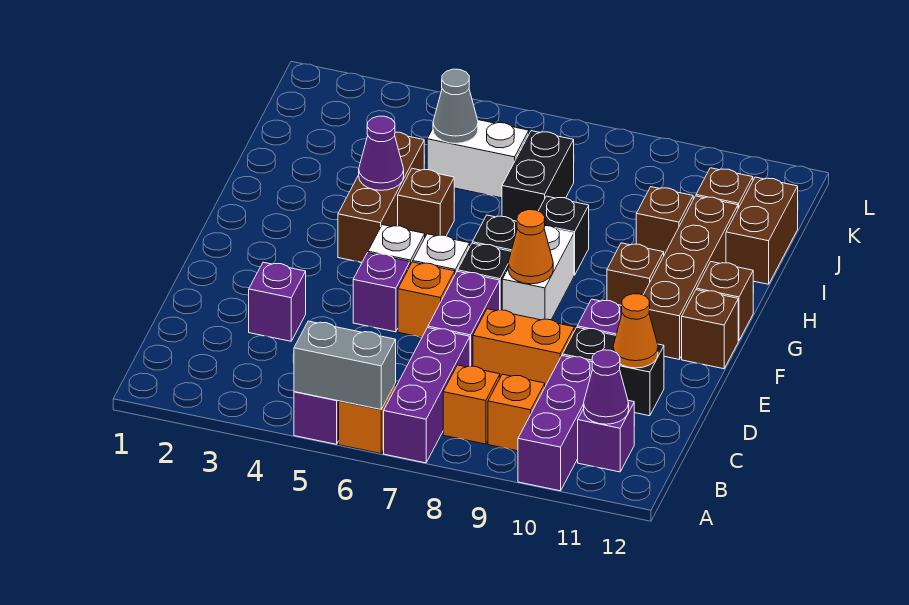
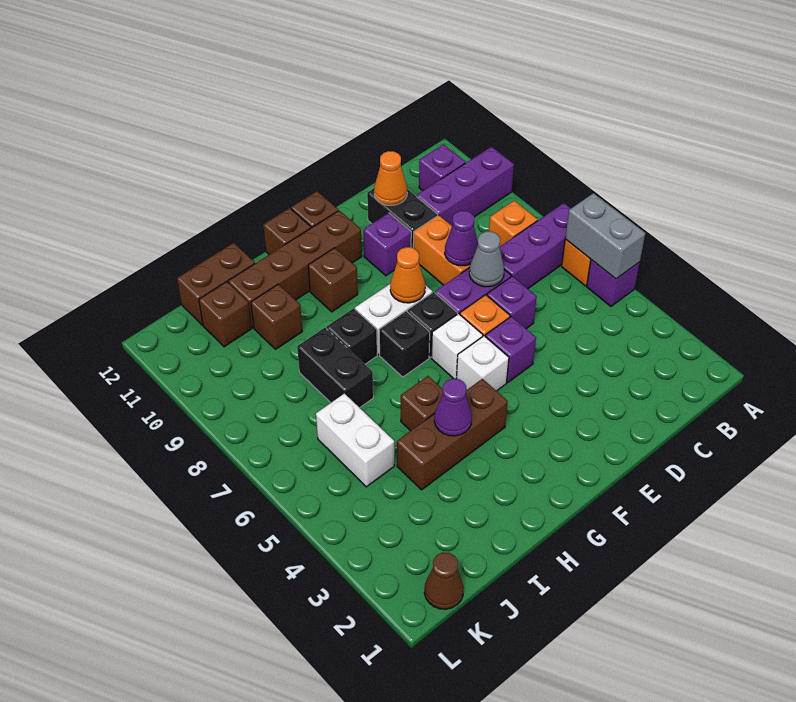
orange brick B9 level 1 -> none
purple cone B11 level 2 -> purple cone D8 level 2
purple brick D3 level 1 -> purple brick D6 level 1
black brick I7:J7 level 1 -> black brick I7:I8 level 1
grey cone J5 level 2 -> grey cone D7 level 2
none -> brown cone K1 level 1

